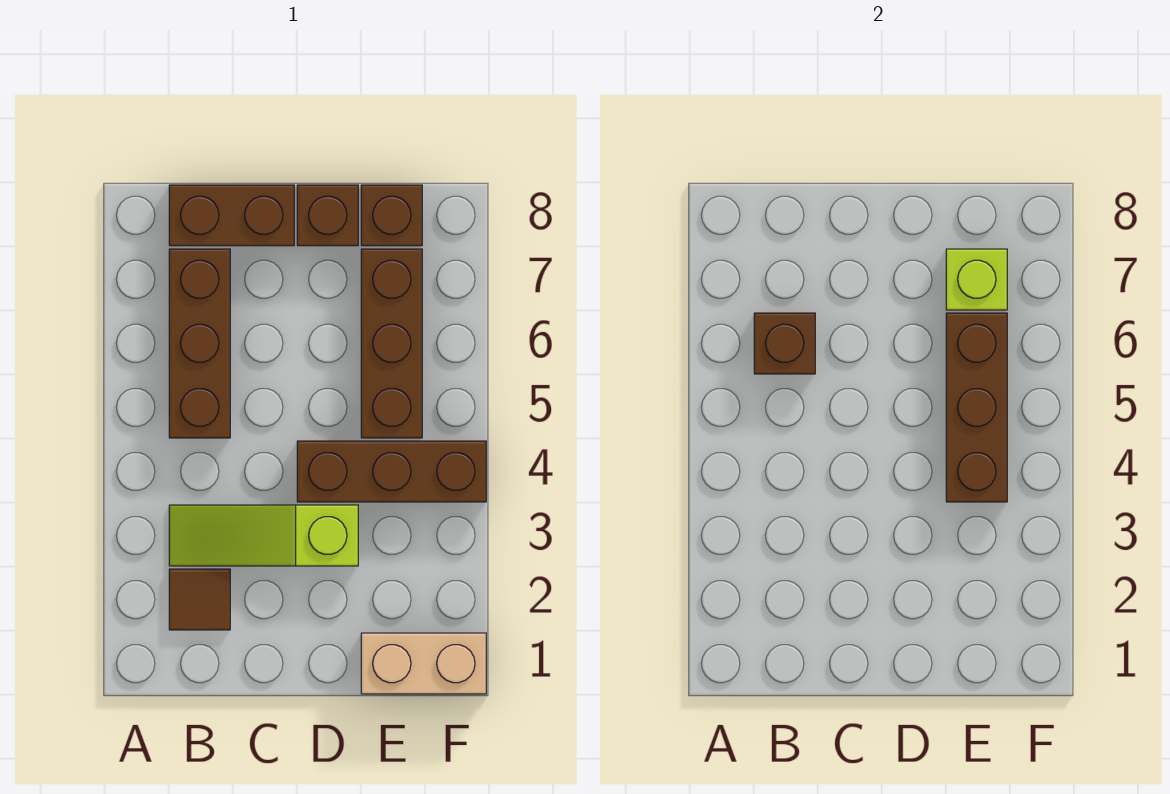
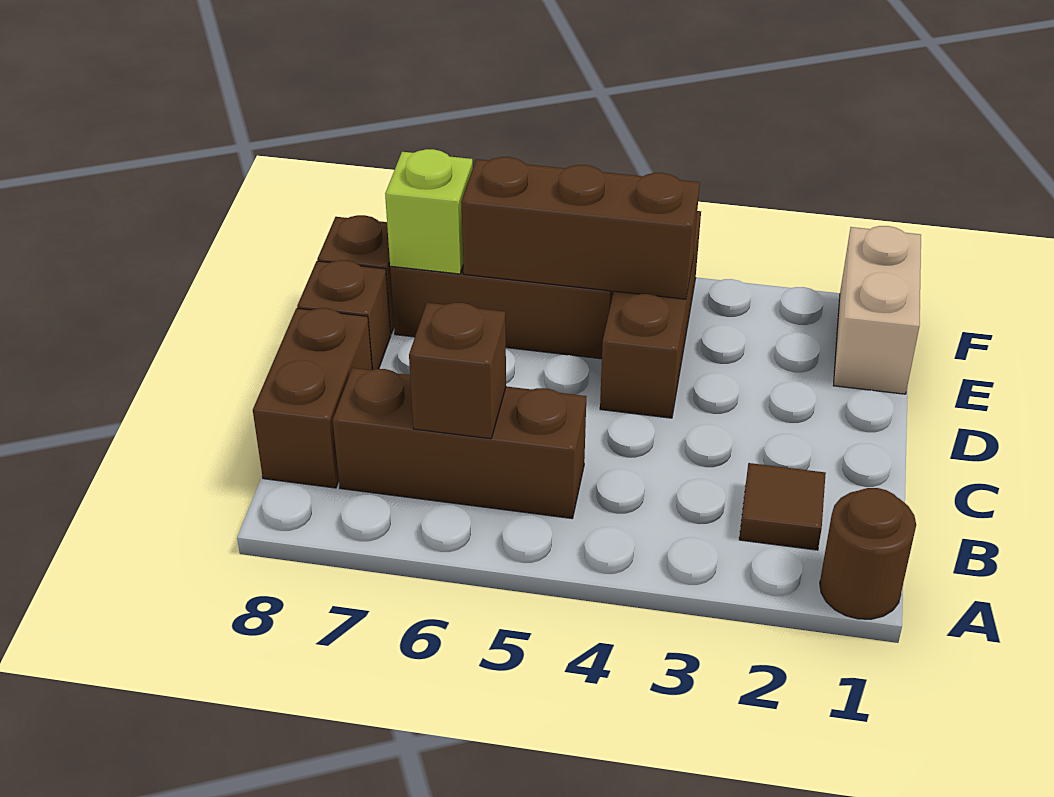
none -> brown round brick A1 level 1
lime slope B3:D3 level 1 top D -> none

